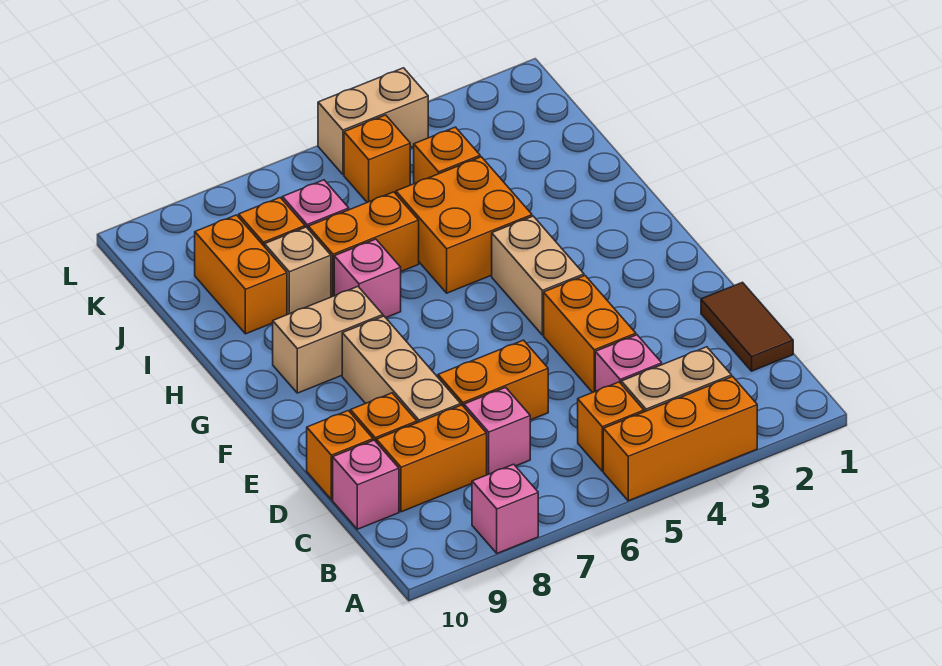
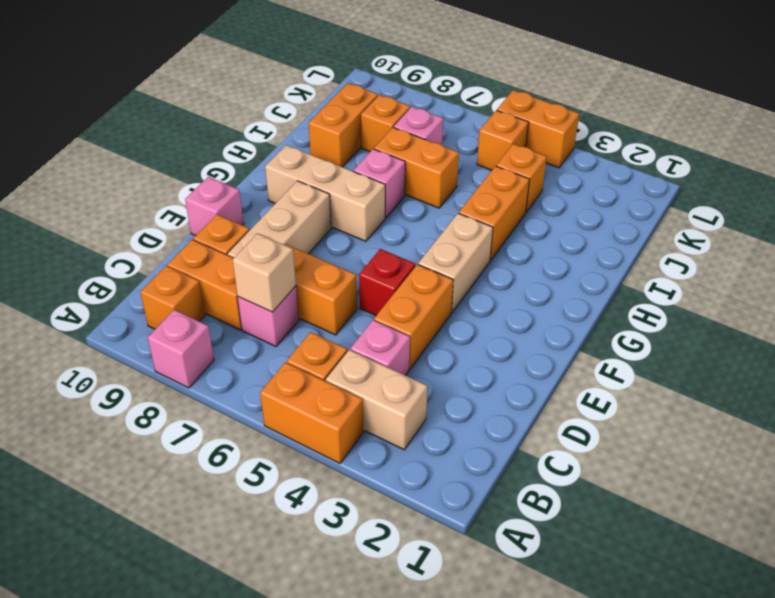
orange brick A3:A5 level 1 -> orange brick A4:A5 level 1
brown tile C1:D1 level 1 -> none
pink brick C10 level 1 -> pink brick E10 level 1
orange brick D10 level 1 -> orange brick B9 level 1
none -> red brick E5 level 1
tan brick G8:G9 level 1 -> tan brick G7:G9 level 1
orange brick H4:I5 level 1 -> orange brick H4:I4 level 1
tan brick I8 level 1 -> tan brick C7 level 2
tan brick L4:L5 level 1 -> orange brick L4:L5 level 1

